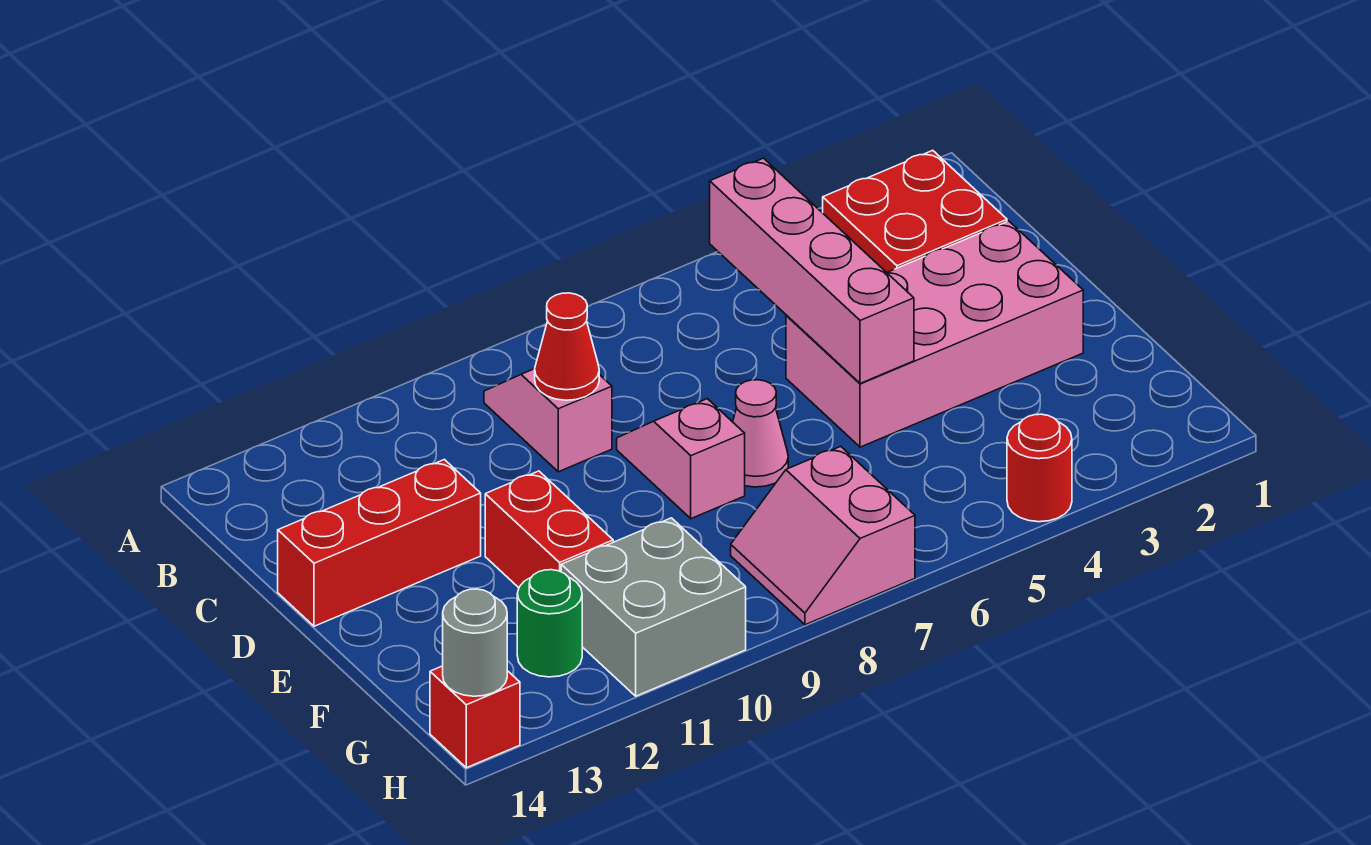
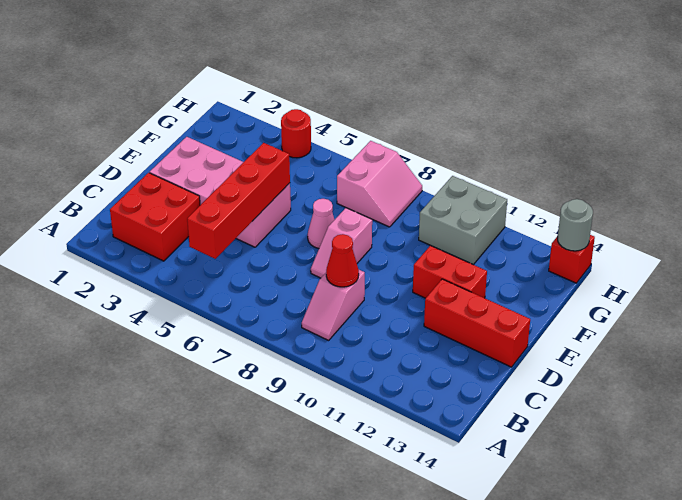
pink brick B5:E5 level 2 -> red brick B5:E5 level 2
red brick E11:F11 level 1 -> red brick E11:E12 level 1
green round brick G12 level 1 -> none

